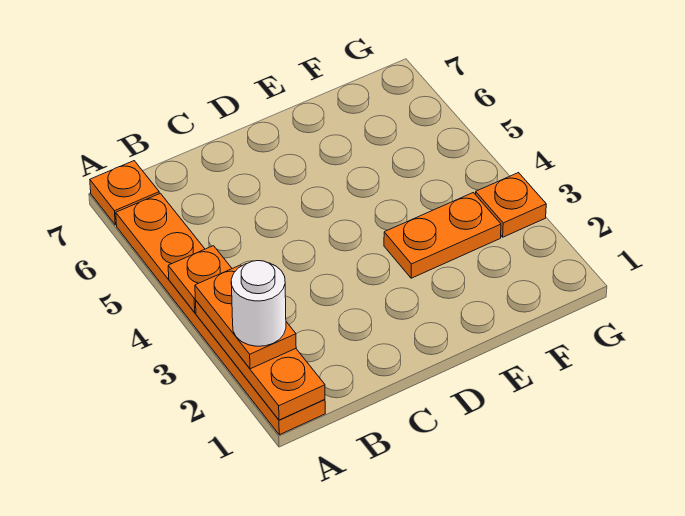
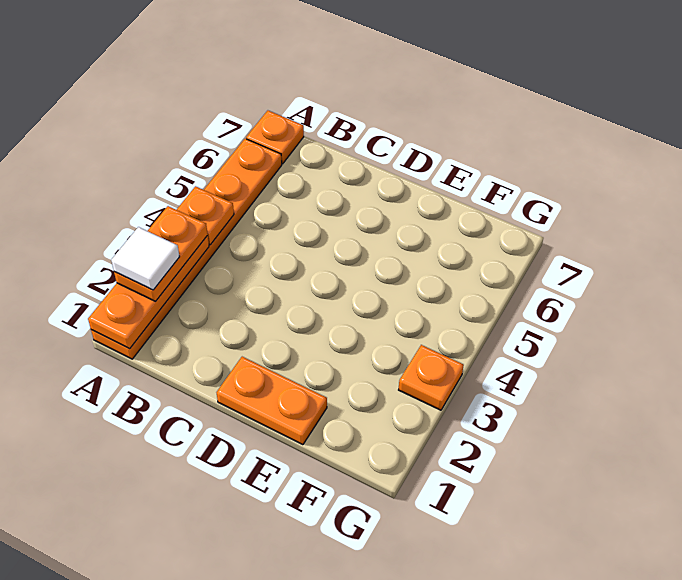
white round brick A2 level 4 -> white tile A2 level 4
orange plate E3:F3 level 1 -> orange plate D1:E1 level 1

